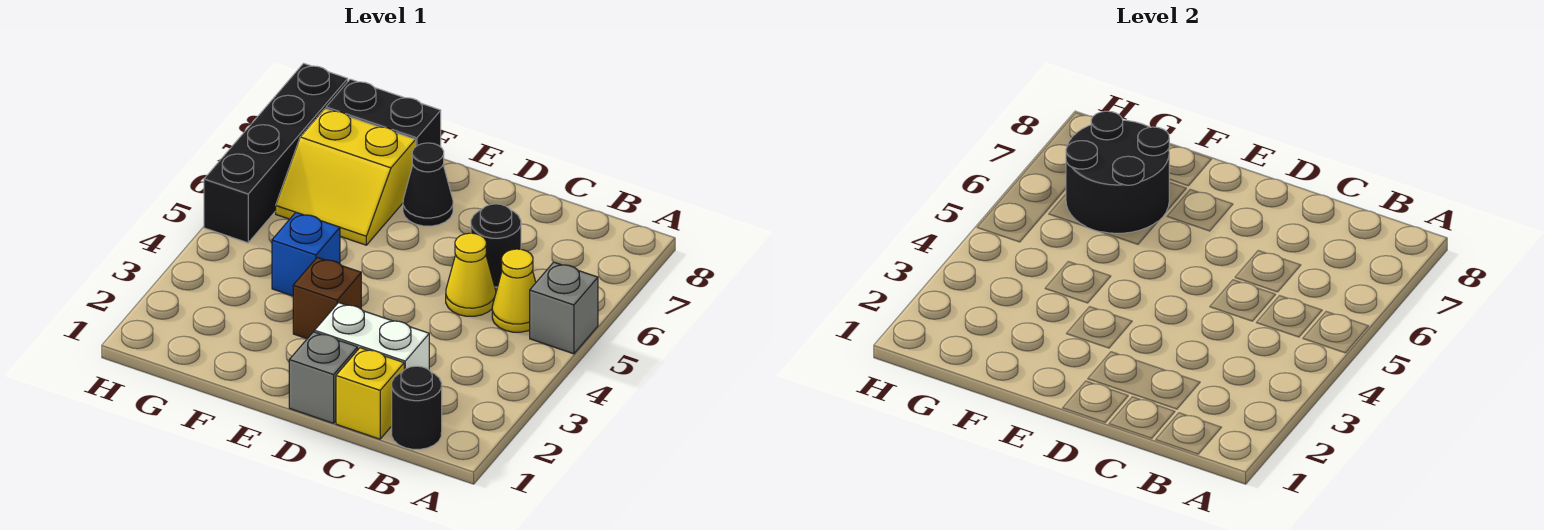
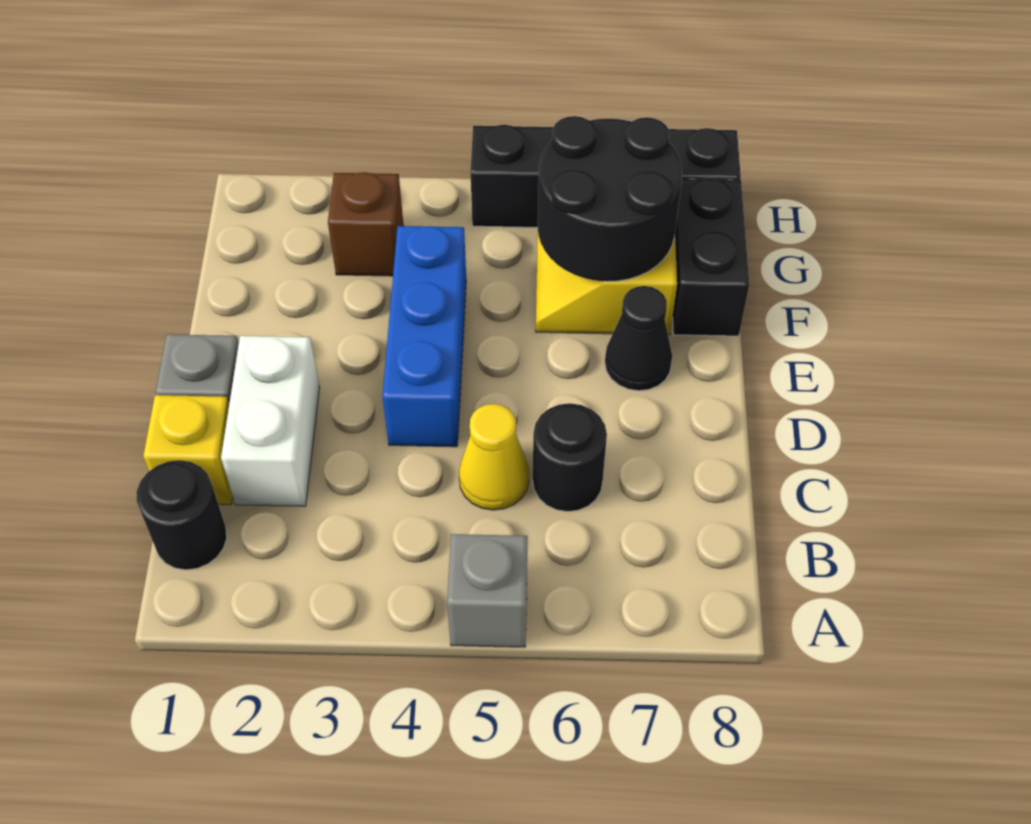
yellow cone B5 level 1 -> none
brown brick E3 level 1 -> brown brick G3 level 1
blue brick F4 level 1 -> blue brick D4:F4 level 1

